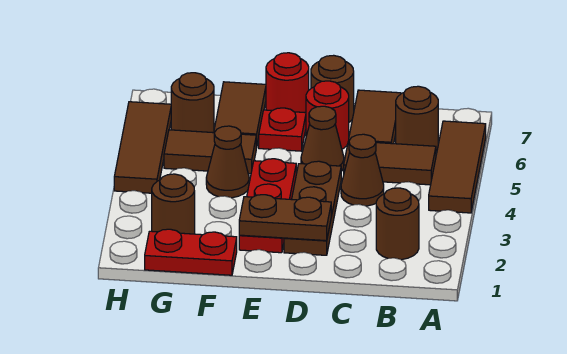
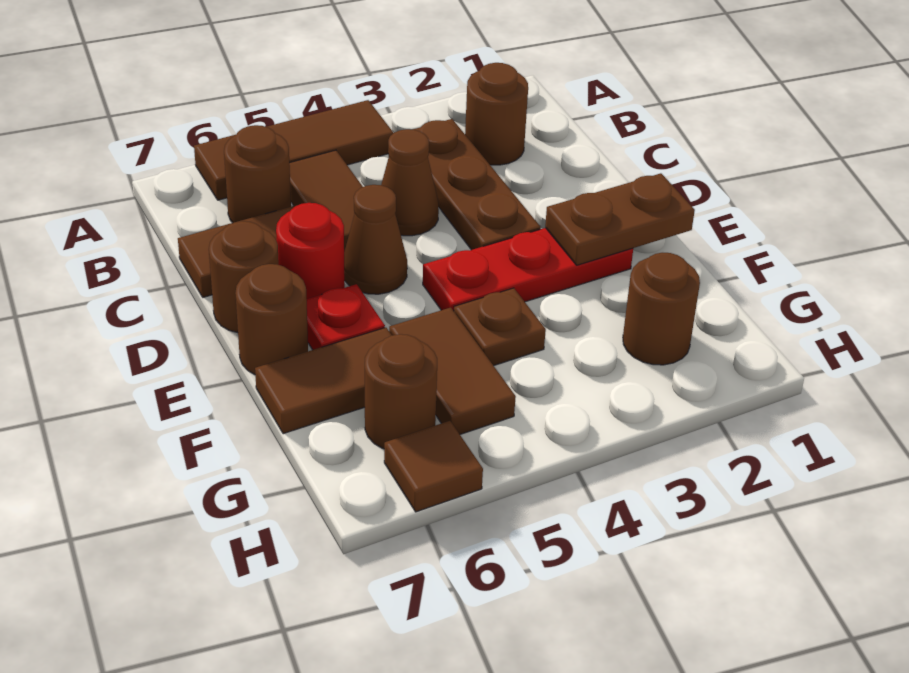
brown plate D2:D4 level 1 -> brown plate B3:D3 level 1
brown plate D2:E2 level 2 -> brown plate E1:E2 level 2
red round brick E7 level 1 -> brown round brick E7 level 1
red plate F1:G1 level 1 -> none
brown cone F4 level 1 -> brown plate F4 level 1
brown tile H4:H6 level 1 -> brown tile H6 level 1

